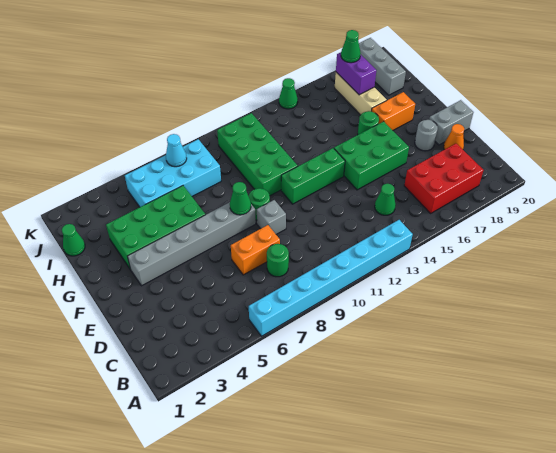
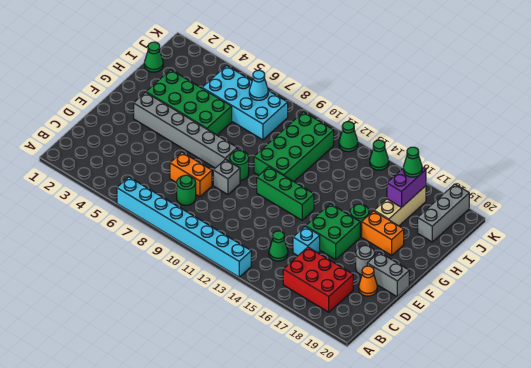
none -> cyan brick D15 level 1
green brick E14:F16 level 1 -> green brick E15:F16 level 1
green cone F8 level 2 -> green cone K12 level 1

